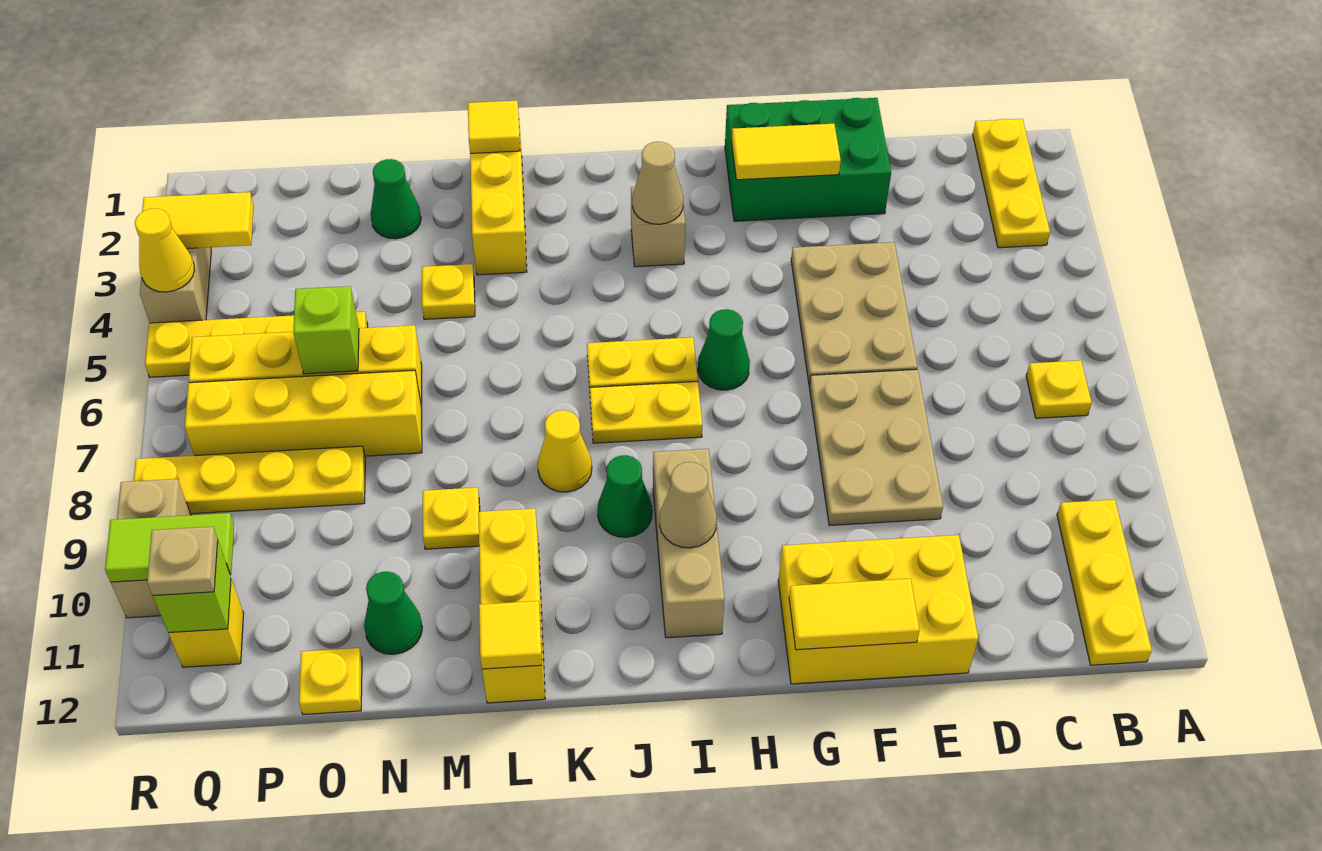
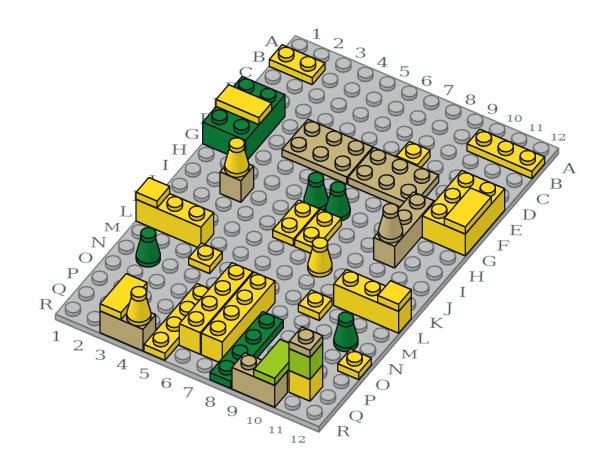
yellow plate B1:B3 level 1 -> yellow plate B1:B2 level 1
yellow plate B7 level 1 -> yellow plate D8 level 1
yellow tile F2:G2 level 2 -> yellow tile F1:F2 level 2
tan cone I3 level 2 -> yellow cone I3 level 2
tan brick I9:I11 level 1 -> tan brick G10:I10 level 1
green cone J9 level 1 -> green cone H7 level 1
lime brick O6 level 2 -> none
yellow plate O8:R8 level 1 -> green plate O8:R8 level 1

